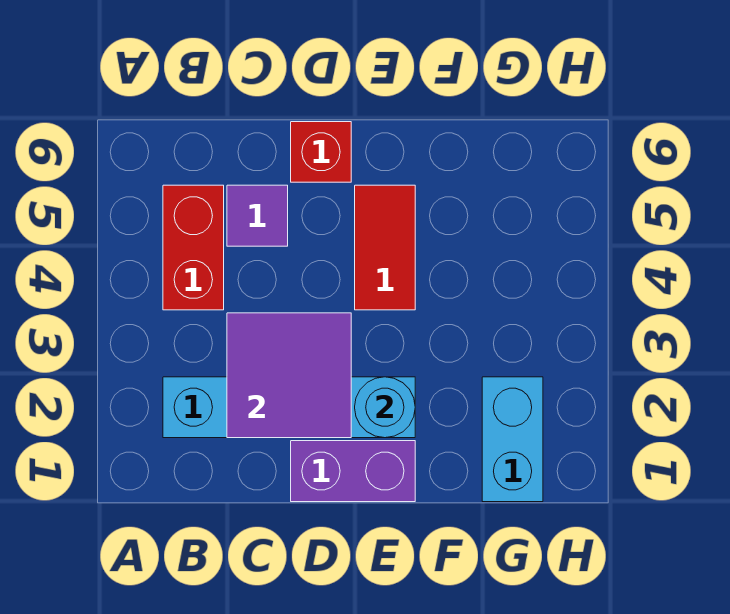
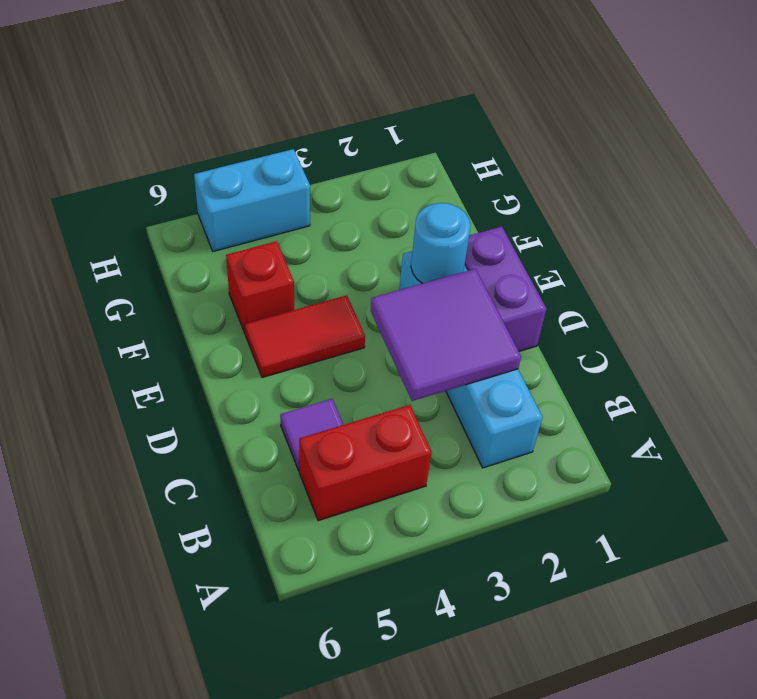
red brick D6 level 1 -> red brick F5 level 1
cyan brick G1:G2 level 1 -> cyan brick H4:H5 level 1

